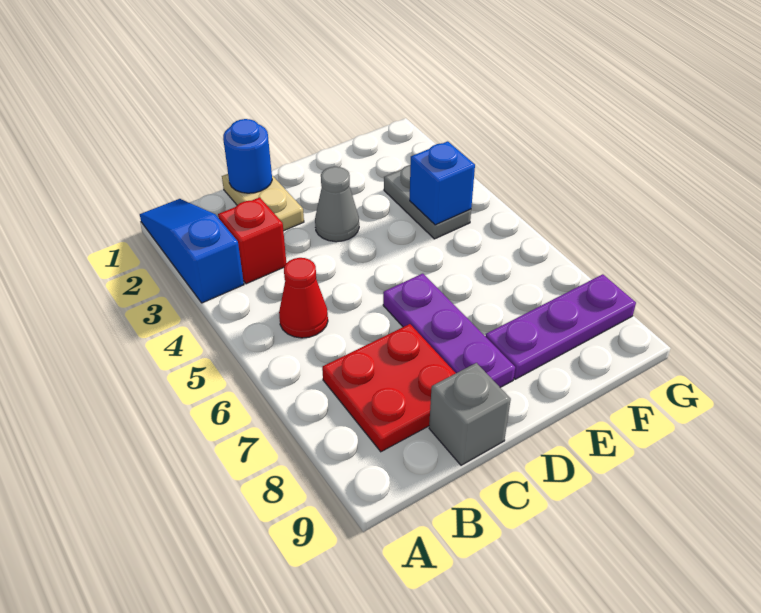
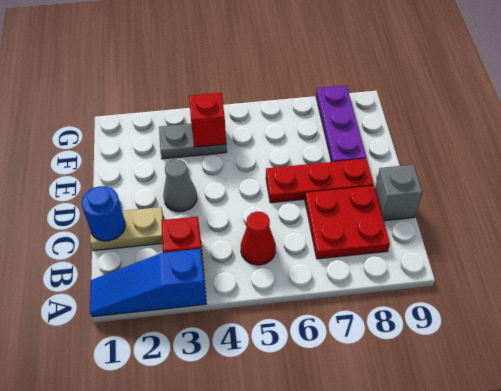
purple plate D6:D8 level 1 -> red plate D6:D8 level 1
blue brick F4 level 2 -> red brick F4 level 2

